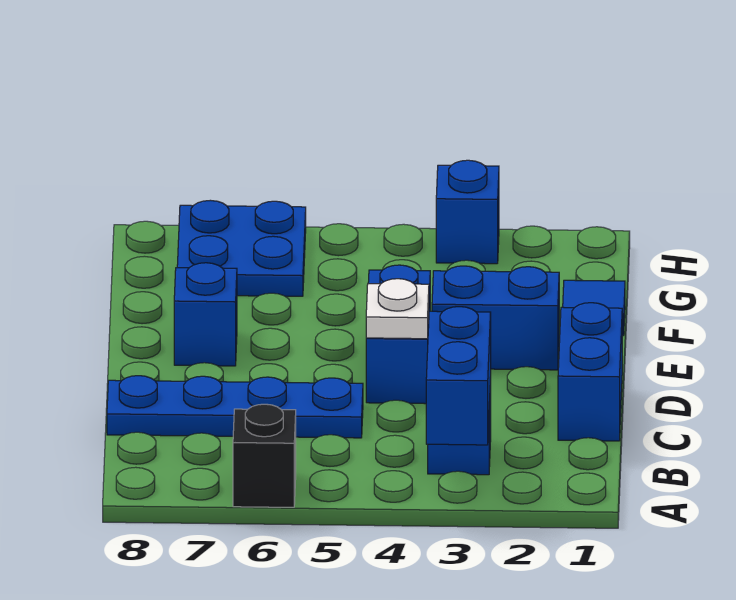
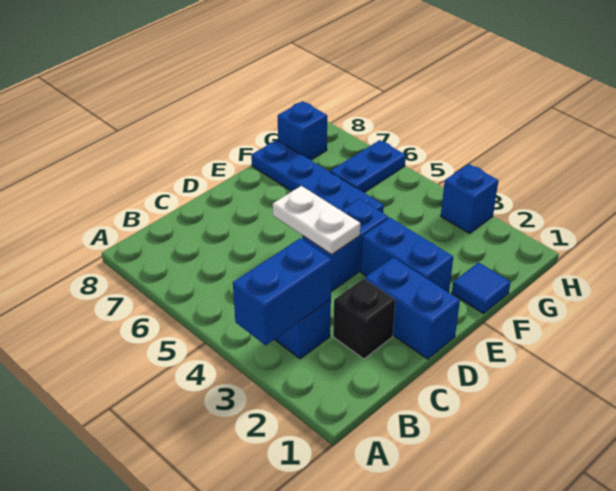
black brick A6 level 1 -> black brick C2 level 1
blue brick C1:D1 level 1 -> blue brick D1:D2 level 1
blue plate C5:C8 level 1 -> blue plate F5:F8 level 1
white plate D4 level 2 -> white plate D4:D5 level 2
blue brick E7 level 1 -> blue brick G8 level 1
blue plate G6:H7 level 1 -> blue plate G6:H6 level 1

